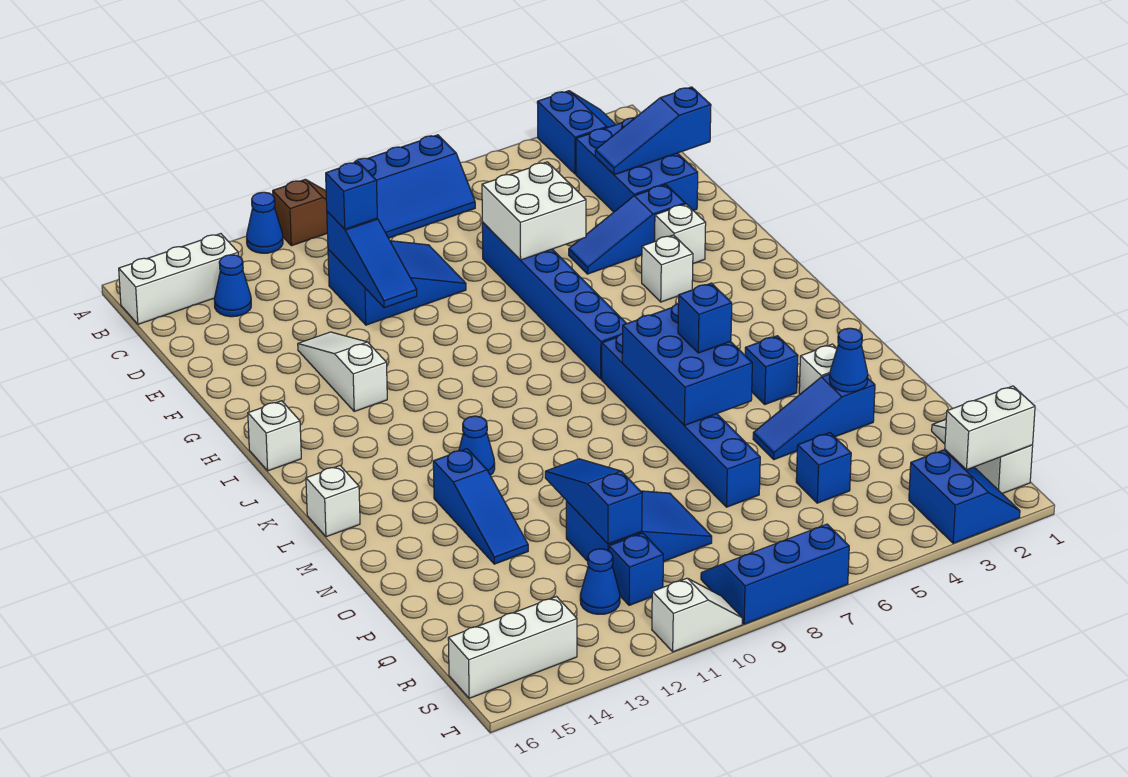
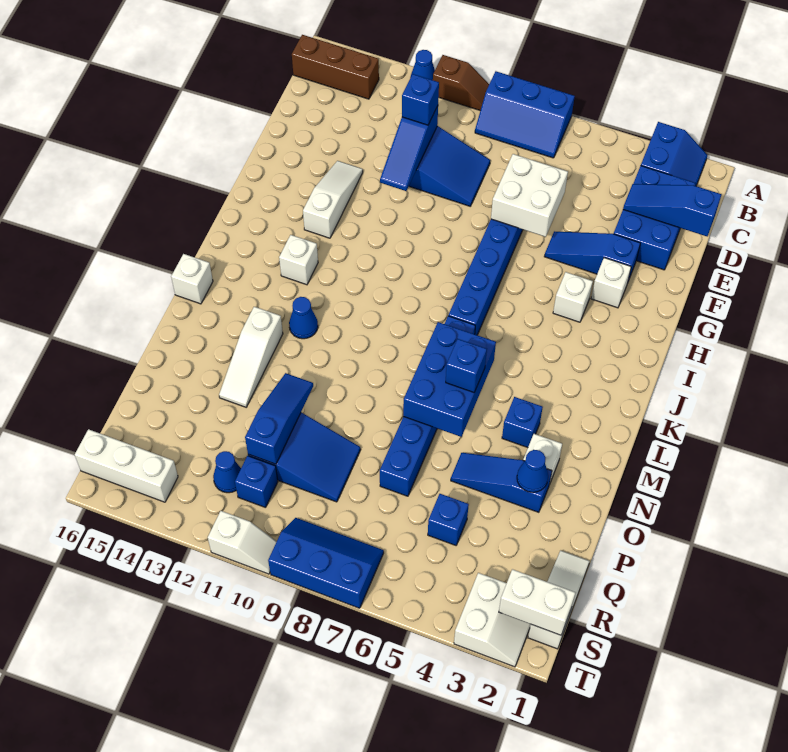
white brick B14:B16 level 1 -> brown brick B14:B16 level 1
blue cone C14 level 1 -> none
white brick I16 level 1 -> white brick J13 level 1
blue slope M13:O13 level 1 top M -> white slope M13:O13 level 1 top M
blue slope S2:T3 level 1 top 3 -> white slope S2:T3 level 1 top 3

